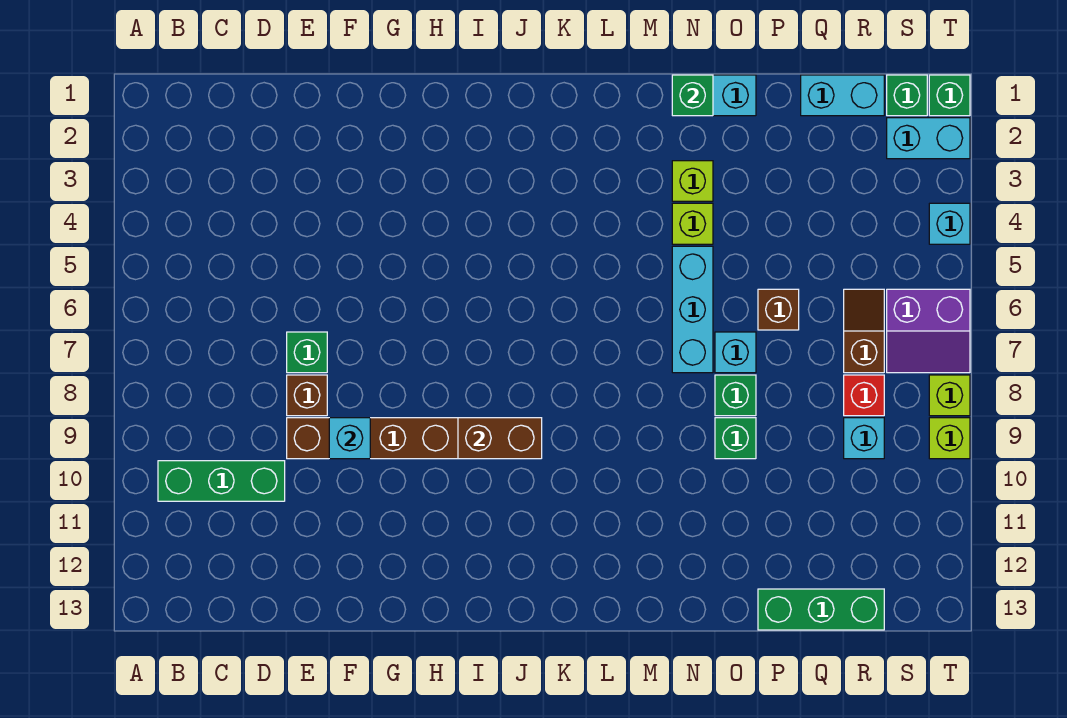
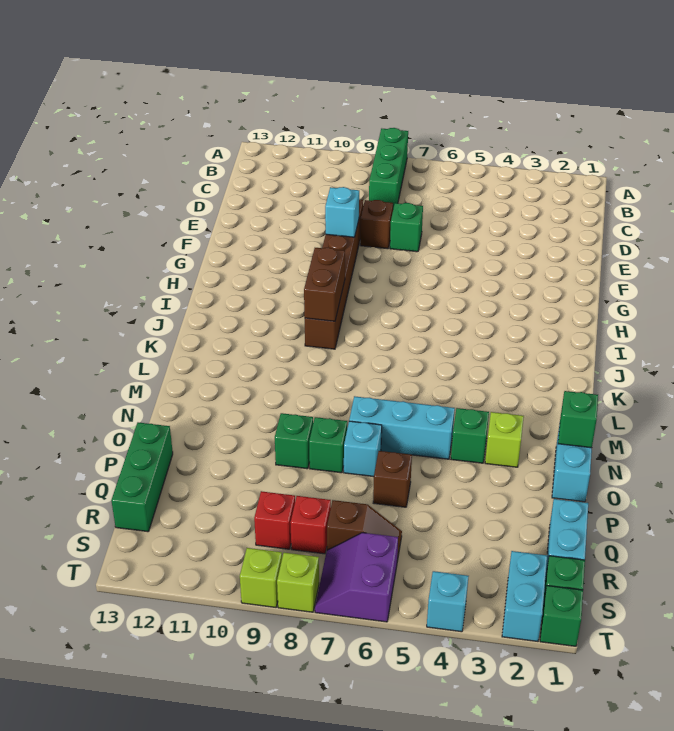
green brick B10:D10 level 1 -> green brick A8:C8 level 1
lime brick N4 level 1 -> green brick N4 level 1
cyan brick R9 level 1 -> red brick R9 level 1

